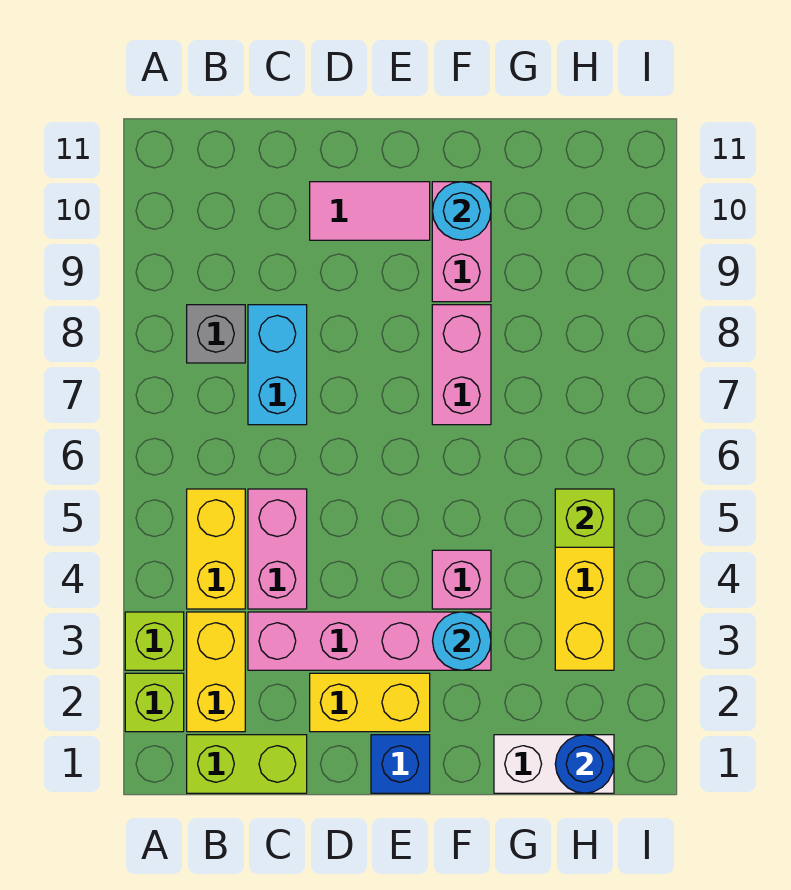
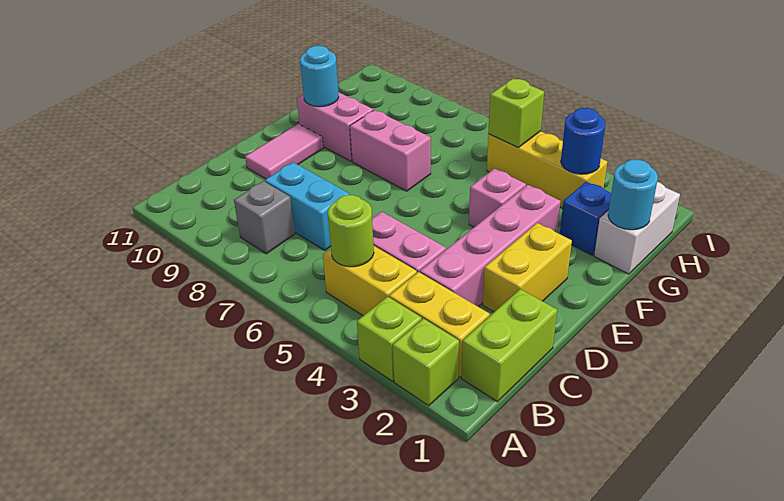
none -> lime round brick B5 level 2
blue brick E1 level 1 -> blue brick G2 level 1
cyan round brick F3 level 2 -> cyan round brick G1 level 2
blue round brick H1 level 2 -> blue round brick H3 level 2

